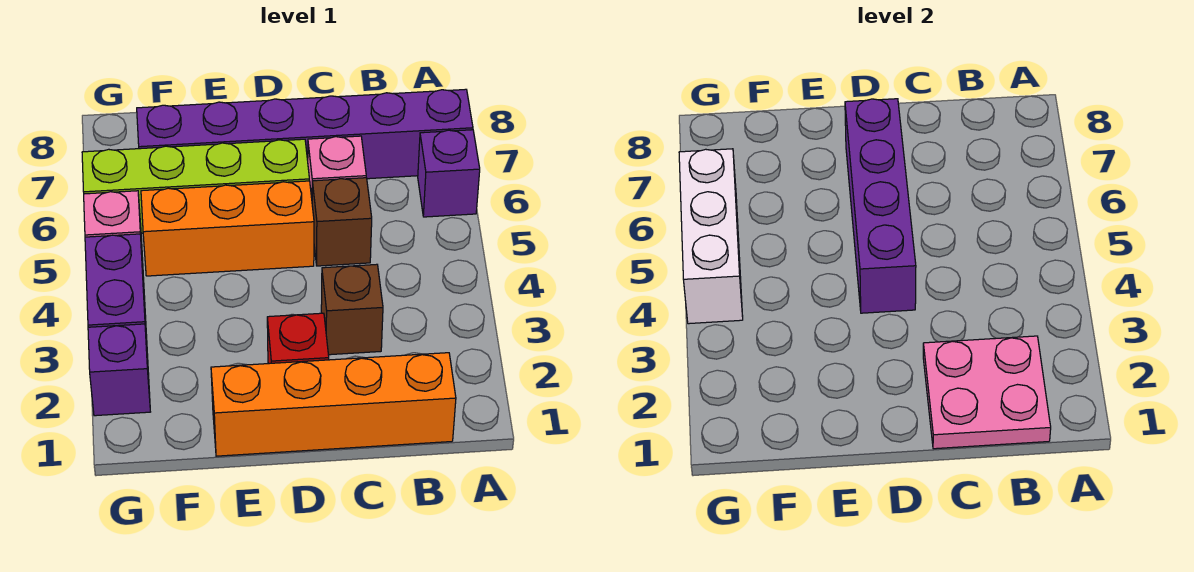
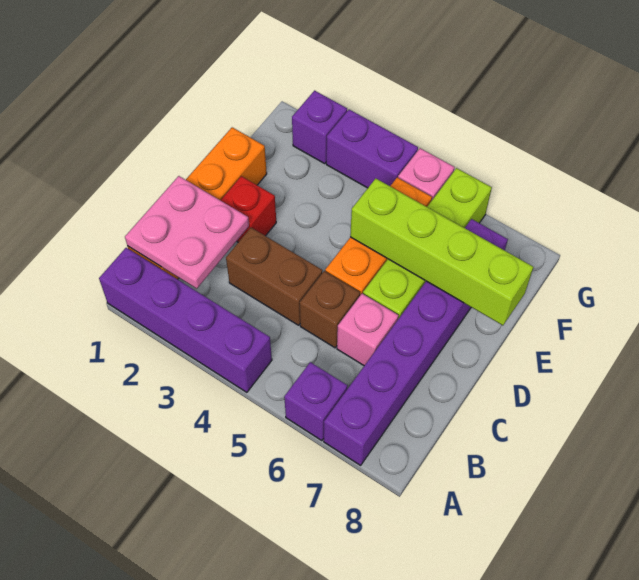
brown brick C3 level 1 -> brown brick C3:C4 level 1
purple brick D4:D7 level 2 -> purple brick A1:A4 level 1
none -> lime brick E5:E8 level 2
white brick G4:G6 level 2 -> none

